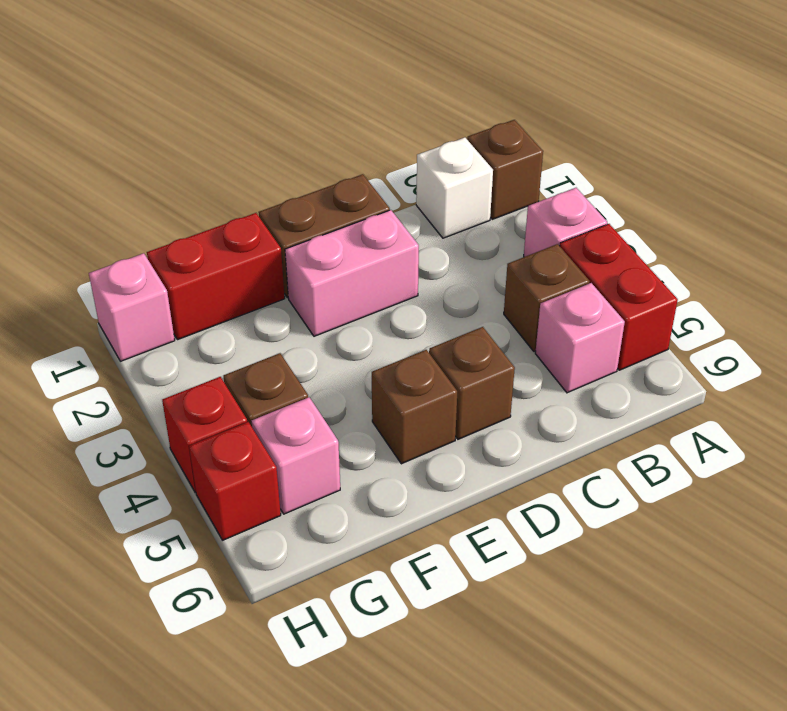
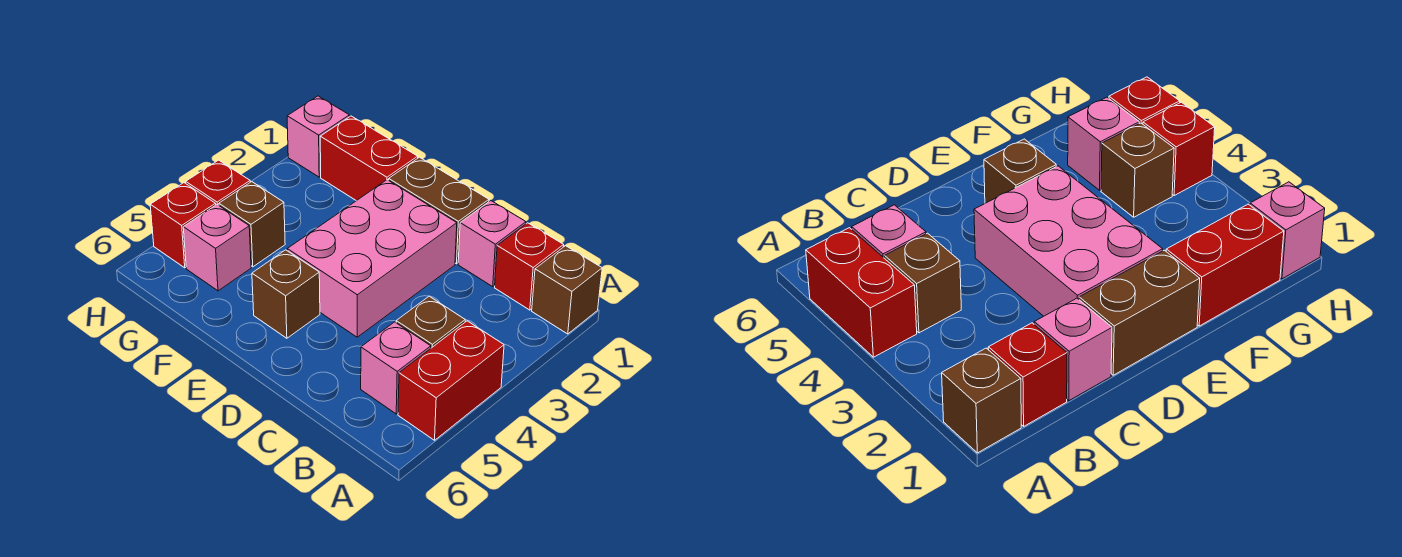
pink brick A3 level 1 -> pink brick C1 level 1
white brick B1 level 1 -> red brick B1 level 1
pink brick D2:E2 level 1 -> pink brick D2:E4 level 1
brown brick D5 level 1 -> none

